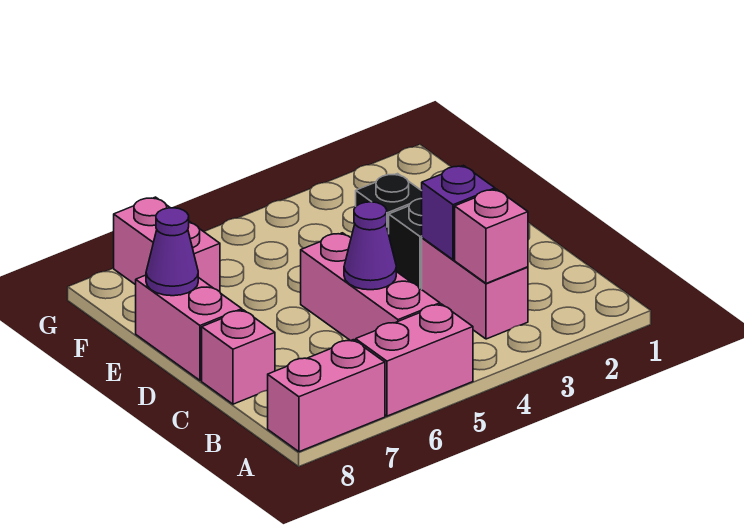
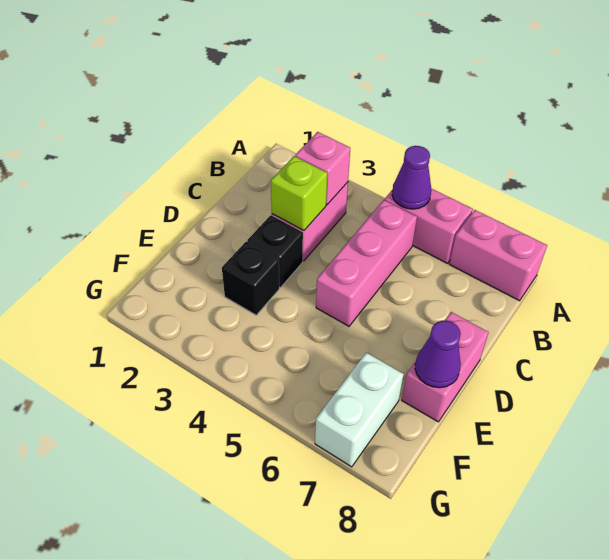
purple brick C3 level 2 -> lime brick C3 level 2
purple cone C5 level 2 -> purple cone A5 level 2
pink brick C8 level 1 -> none
pink brick F7:G7 level 1 -> white brick F7:G7 level 1

